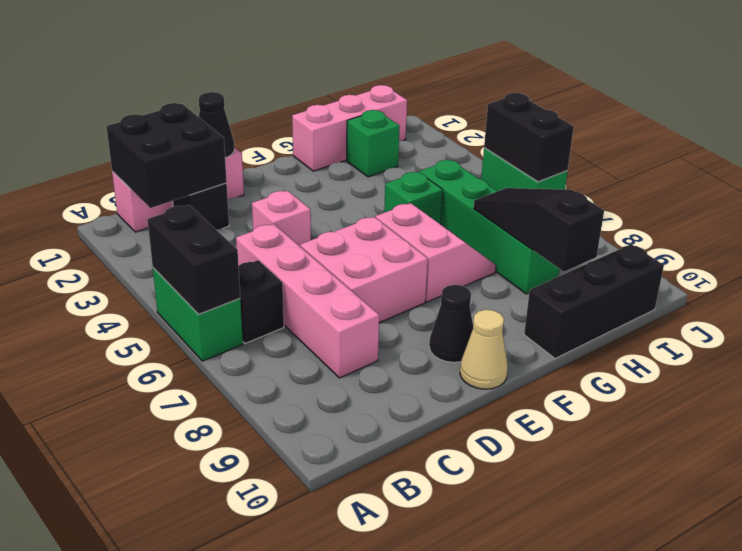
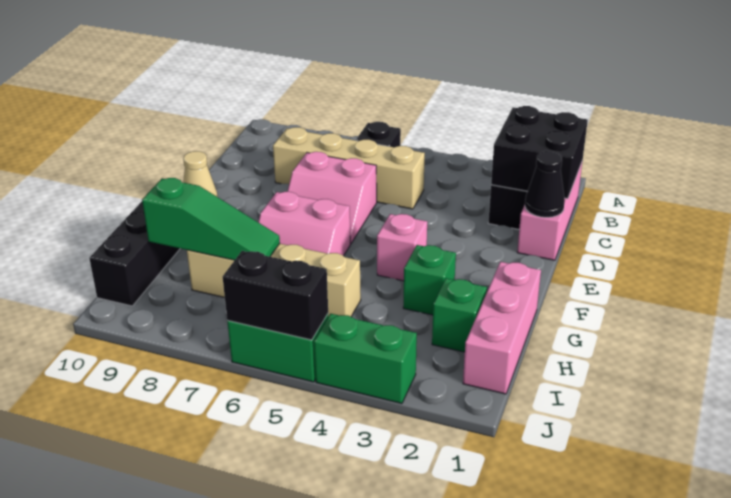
green brick A5:A6 level 1 -> green brick J3:J4 level 1
black brick A5:A6 level 2 -> none
pink brick C5:C8 level 1 -> tan brick C5:C8 level 1
pink brick D4 level 1 -> pink brick F4 level 1
pink brick D6:E7 level 1 -> pink slope D6:E7 level 1 top D
black cone E9 level 1 -> none
green brick G5 level 1 -> green brick G3 level 1
green brick H5:H8 level 1 -> tan brick H5:H8 level 1
black slope H7:H9 level 2 top 9 -> green slope H7:H9 level 2 top 9

